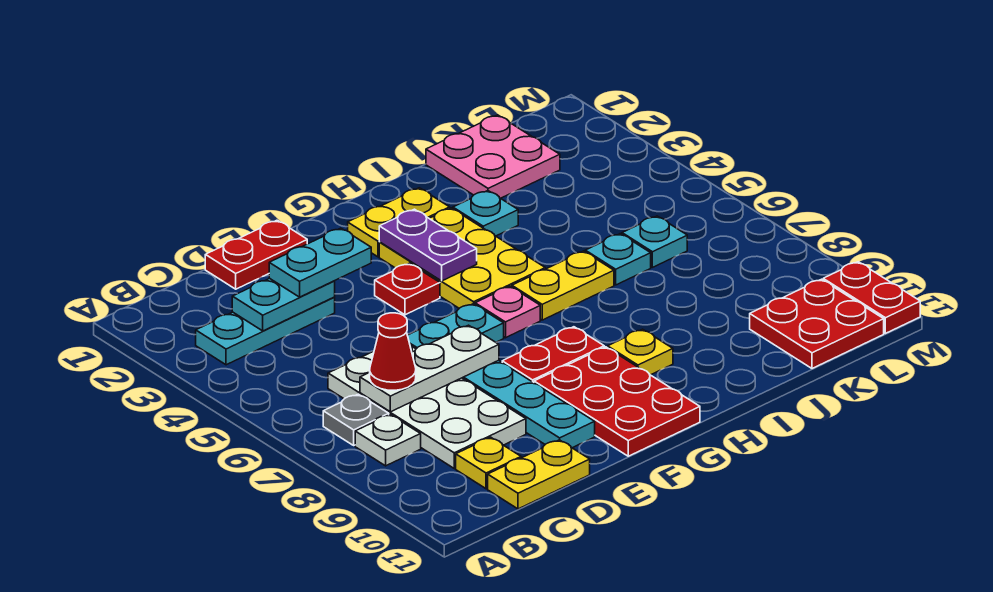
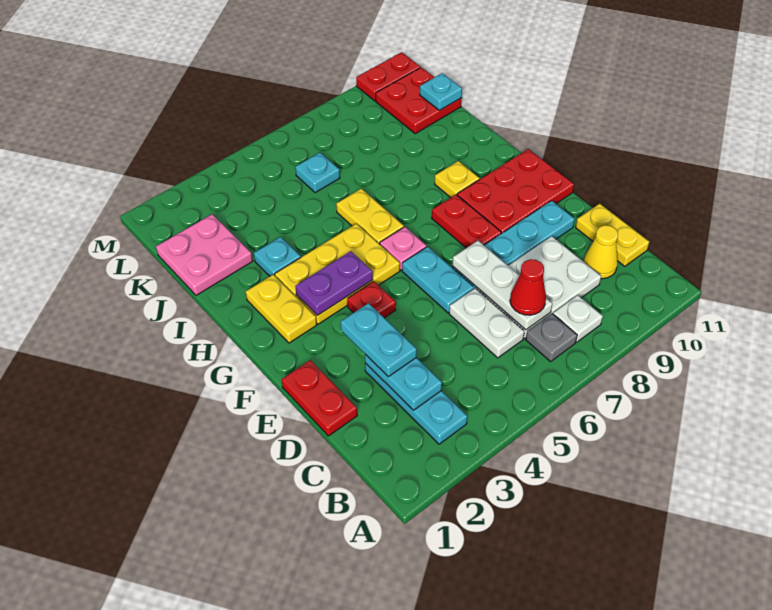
yellow plate C10 level 1 -> yellow cone C10 level 1
cyan plate J6 level 1 -> cyan plate K11 level 2

